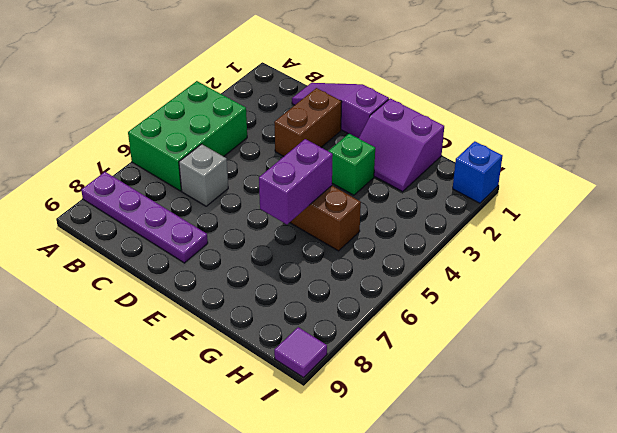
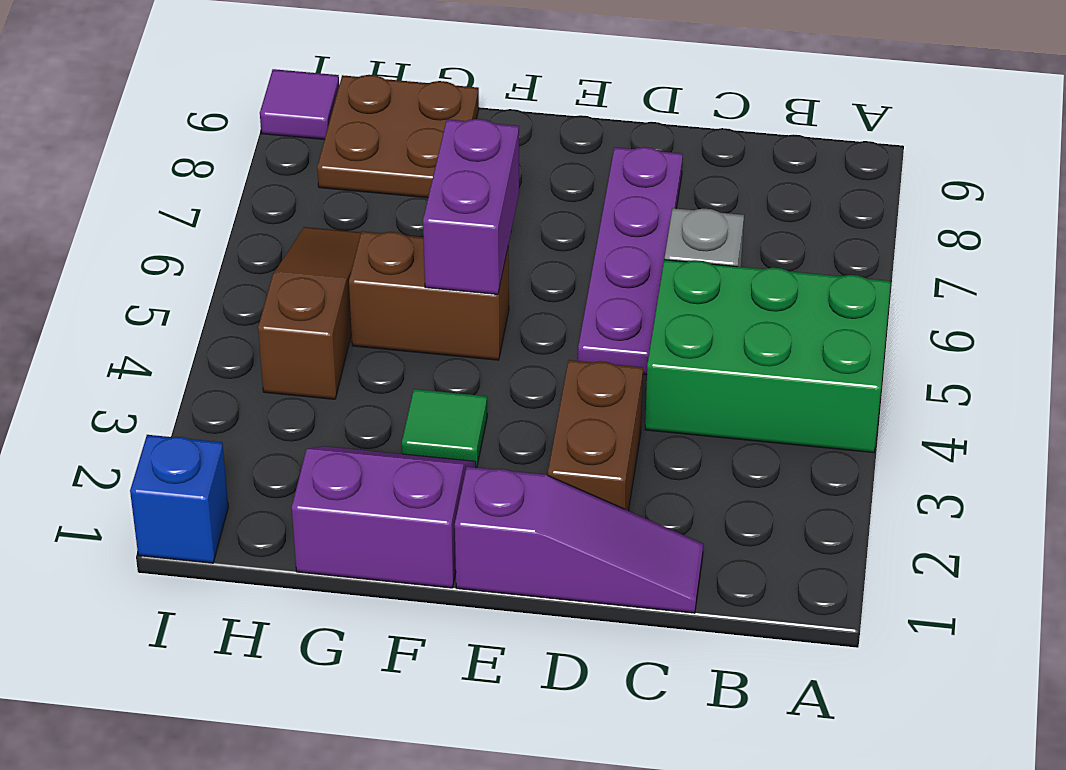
green brick A4:B6 level 1 -> green brick A4:C5 level 1
purple plate A8:D8 level 1 -> purple plate D5:D8 level 1
green brick F3 level 1 -> green tile F3 level 1
none -> brown plate G8:H9 level 1
none -> brown slope H4:H6 level 1 top 4

